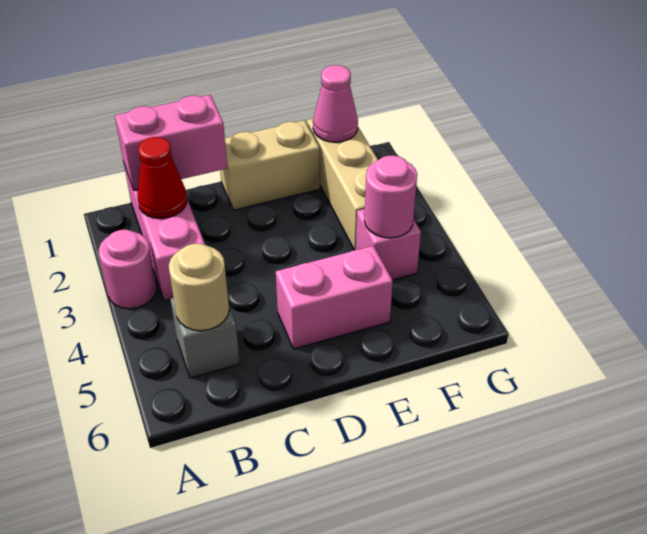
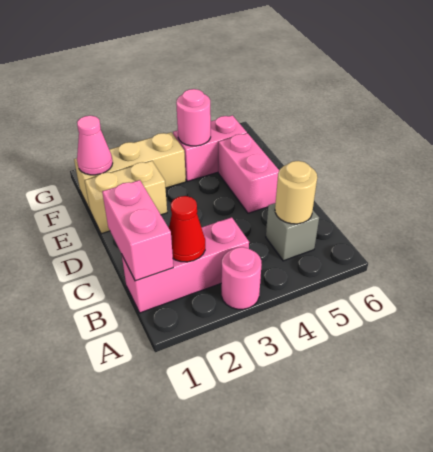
tan brick D1:E1 level 1 -> tan brick E1:E2 level 1
pink brick F4 level 1 -> pink brick F4:F5 level 1

